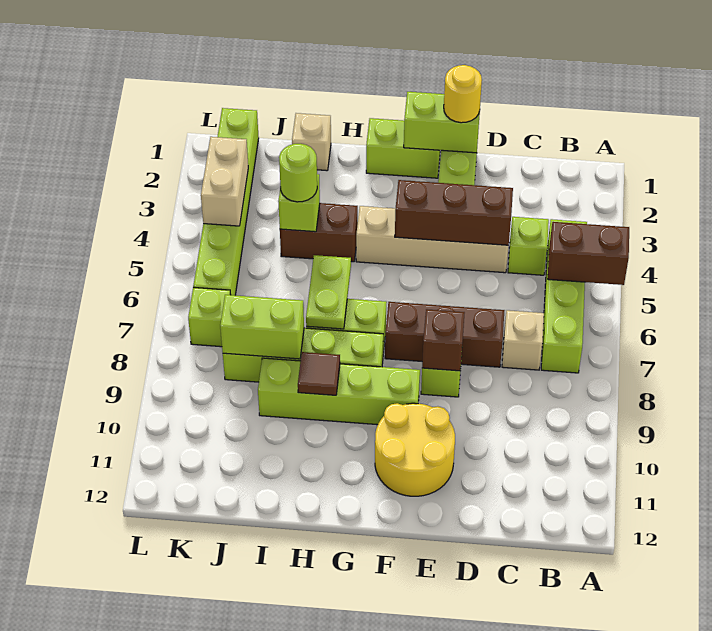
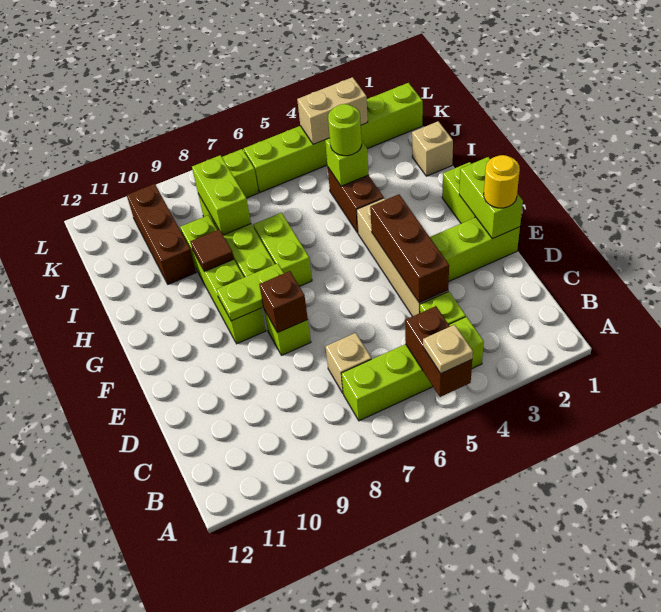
none -> tan plate A5 level 3
brown brick D7:F7 level 1 -> brown brick I10:K10 level 1
yellow round brick E10:F11 level 1 -> none
lime plate H6:H7 level 2 -> lime plate F8:F9 level 2

